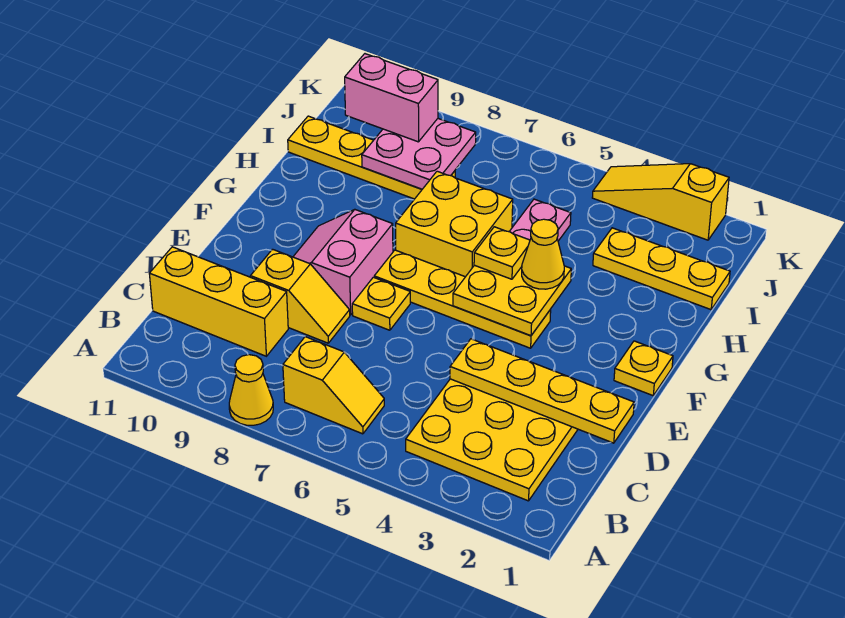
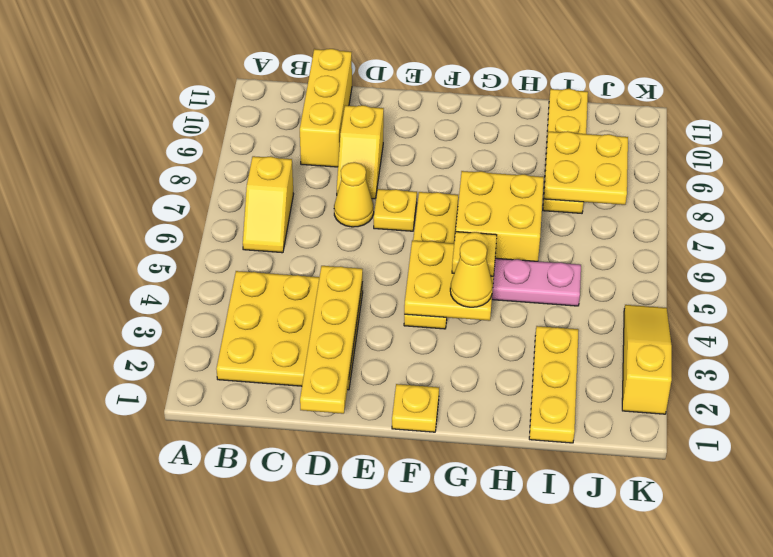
yellow cone A8 level 1 -> yellow cone D7 level 1
pink slope E8:F9 level 1 top 8 -> none
pink plate I8:J9 level 2 -> yellow plate I8:J9 level 2
pink brick J9:J10 level 3 -> none

